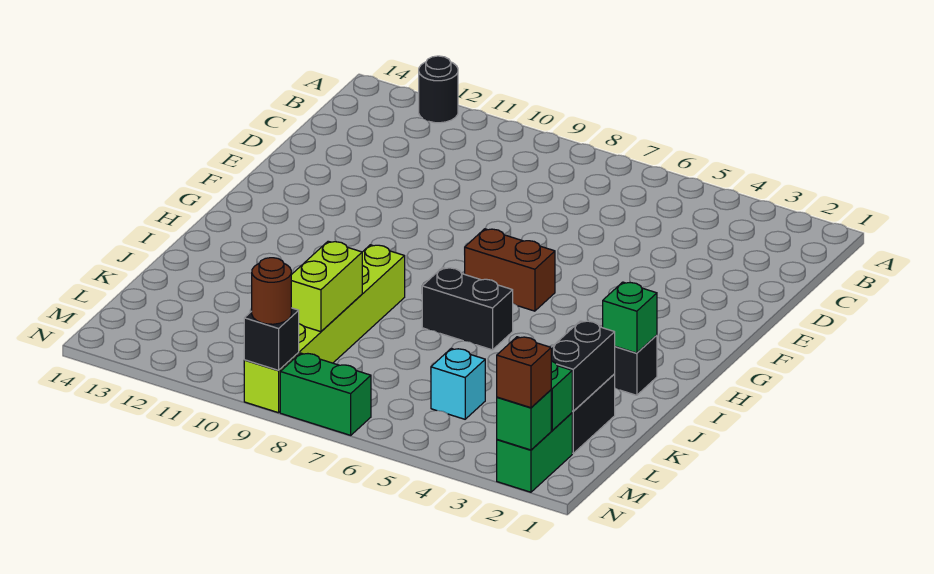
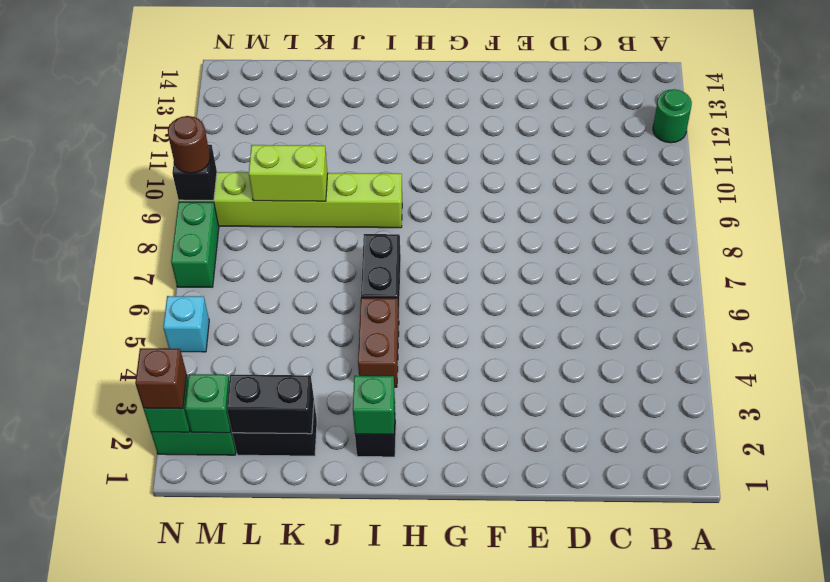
black round brick A12 level 1 -> green round brick A12 level 1
brown brick G6:G7 level 1 -> brown brick I4:I5 level 1
cyan brick L5 level 1 -> cyan brick N5 level 1

